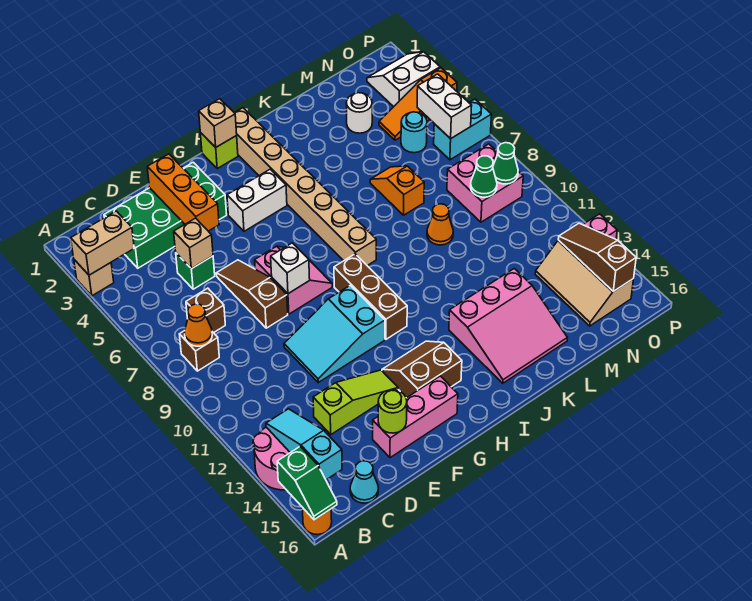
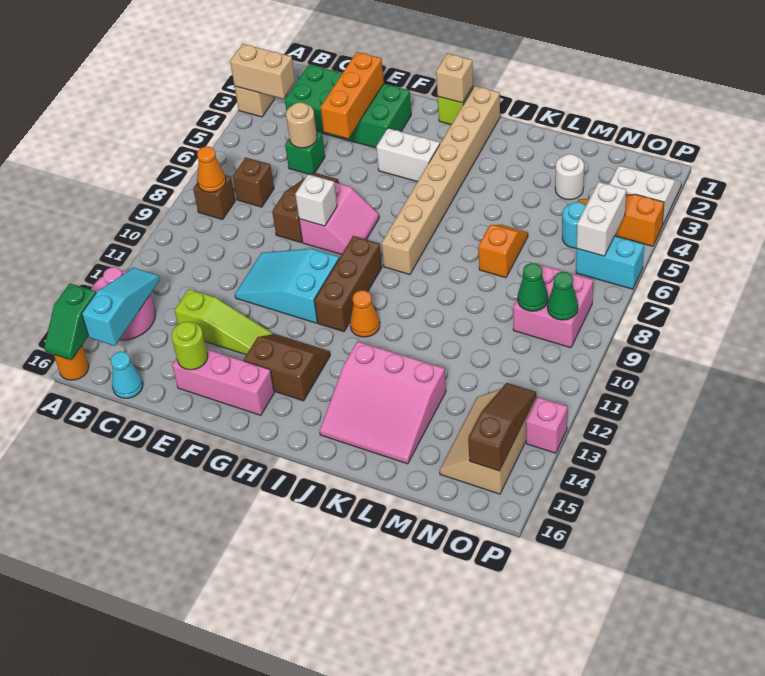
tan brick D5 level 2 -> tan round brick D5 level 2
orange cone L9 level 1 -> orange cone I11 level 1

